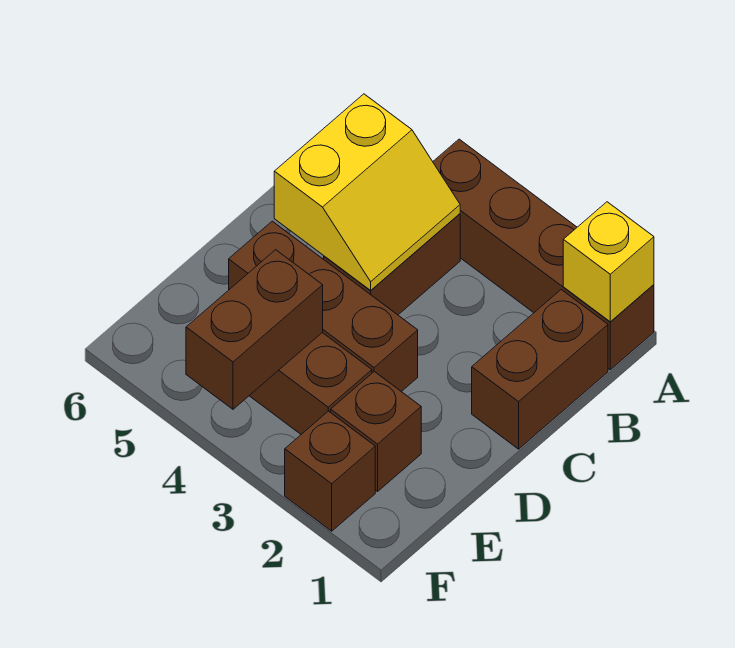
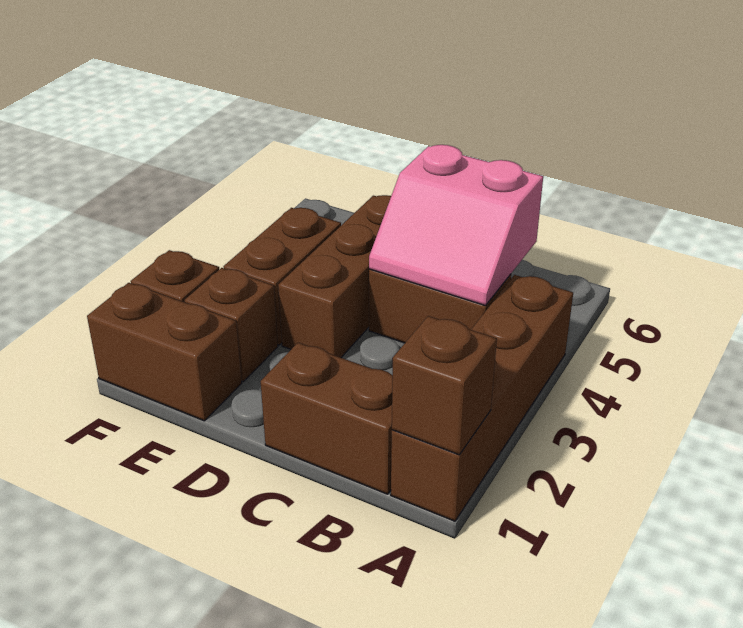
yellow brick A1 level 2 -> brown brick A1 level 2
yellow slope B4:C5 level 2 top 5 -> pink slope B4:C5 level 2 top 5
brown brick E4:F4 level 2 -> brown brick E1:F1 level 1

